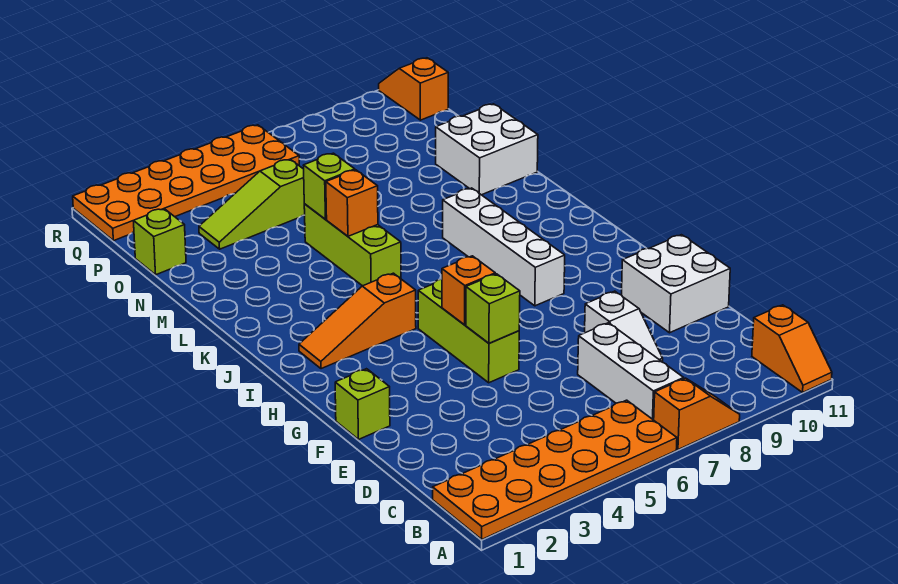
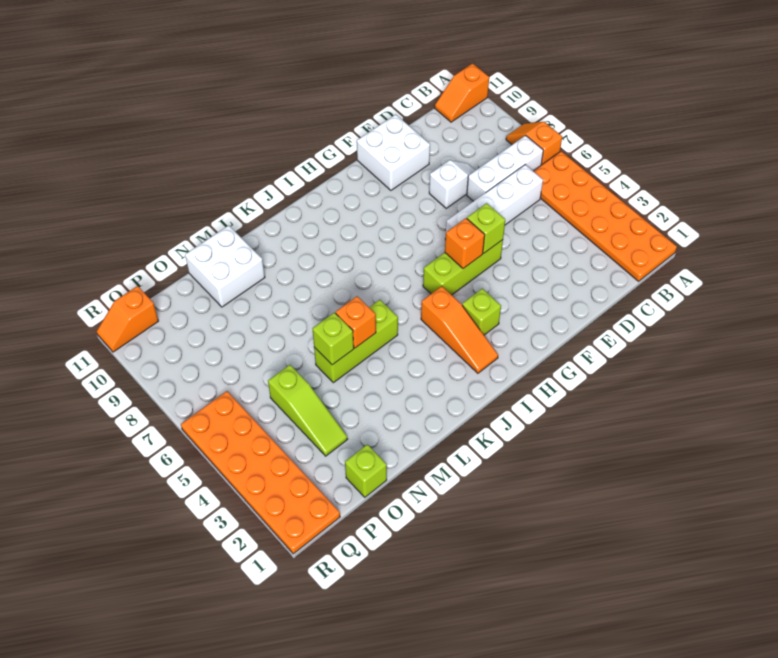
orange slope A11:B11 level 1 top B -> orange slope A11:B11 level 1 top A
lime brick F1 level 1 -> lime brick H3 level 1
white brick H8:K8 level 1 -> white brick C6:F6 level 1

